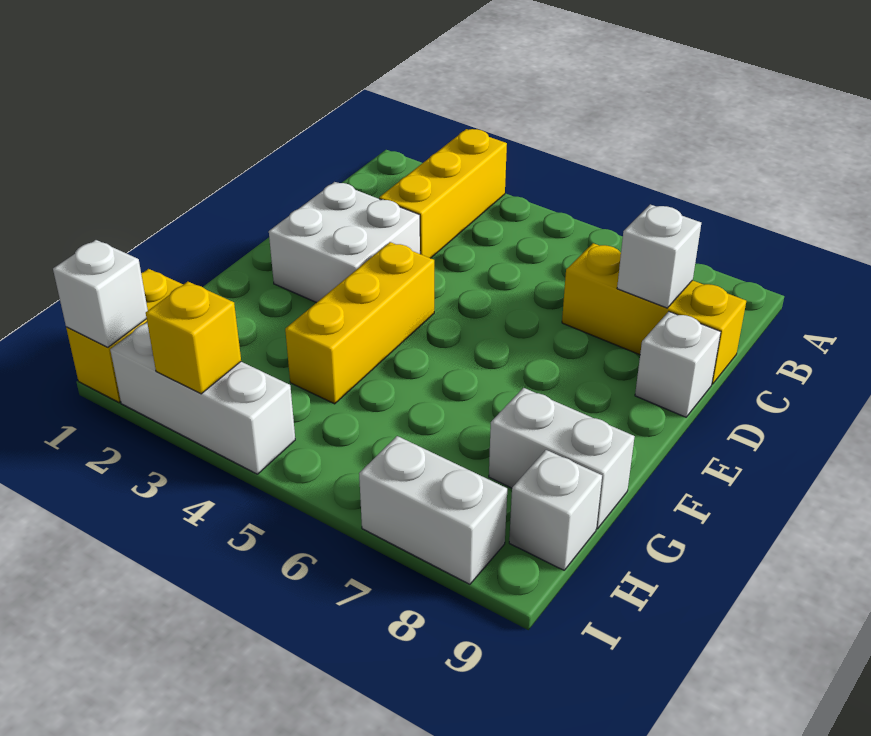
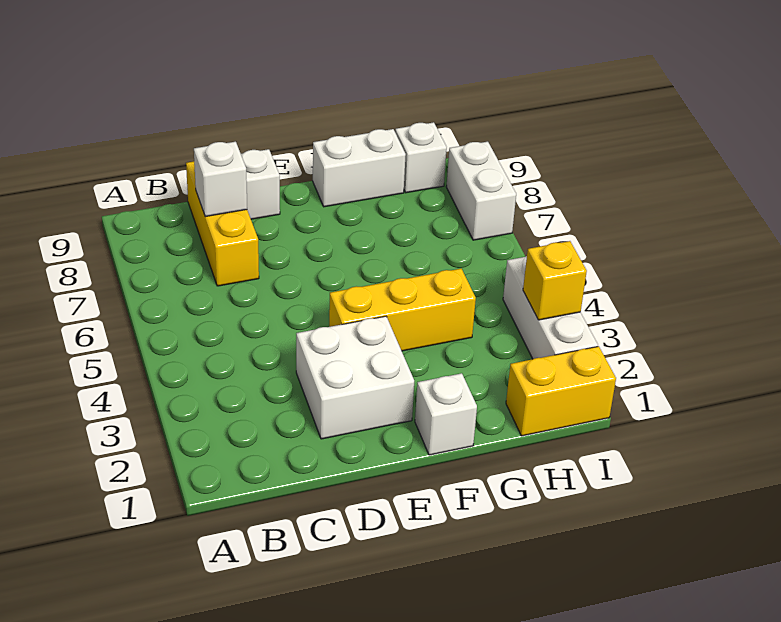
yellow brick A3:C3 level 1 -> none
white brick G8:G9 level 1 -> white brick F9:G9 level 1
white brick I1 level 2 -> white brick F1 level 1

